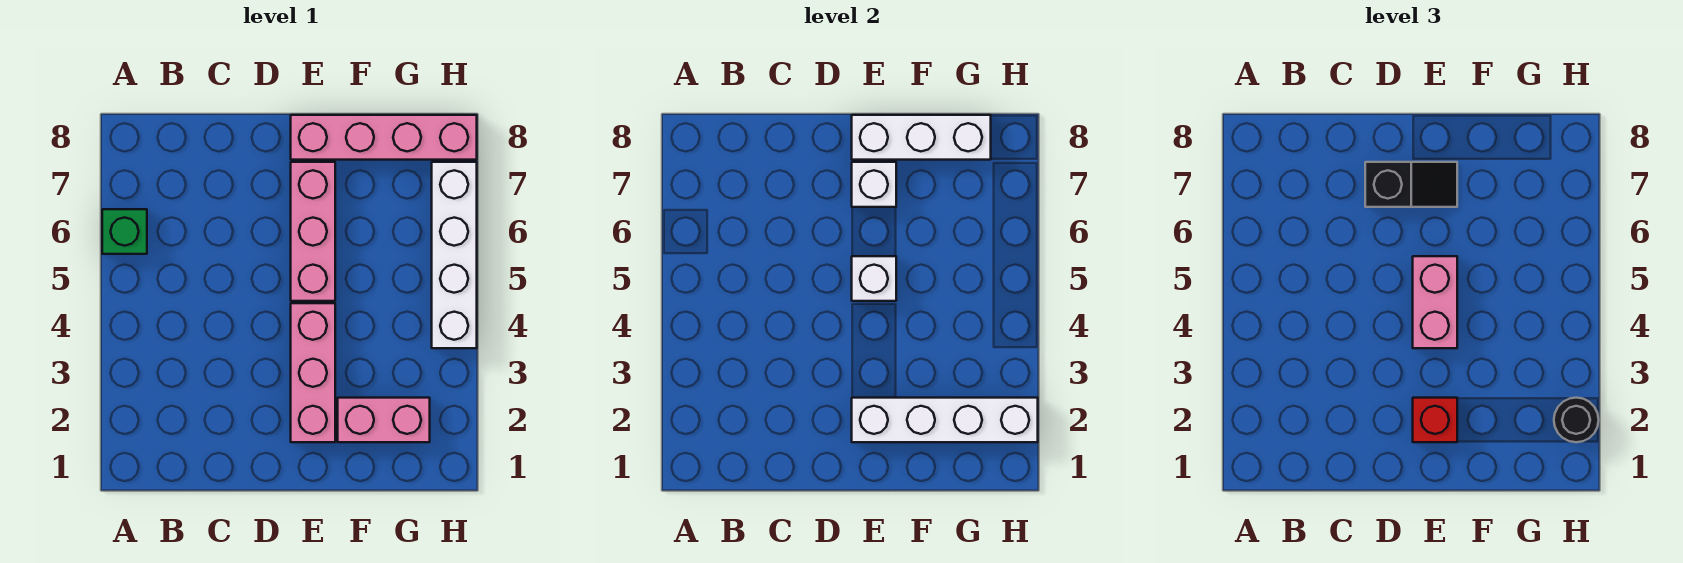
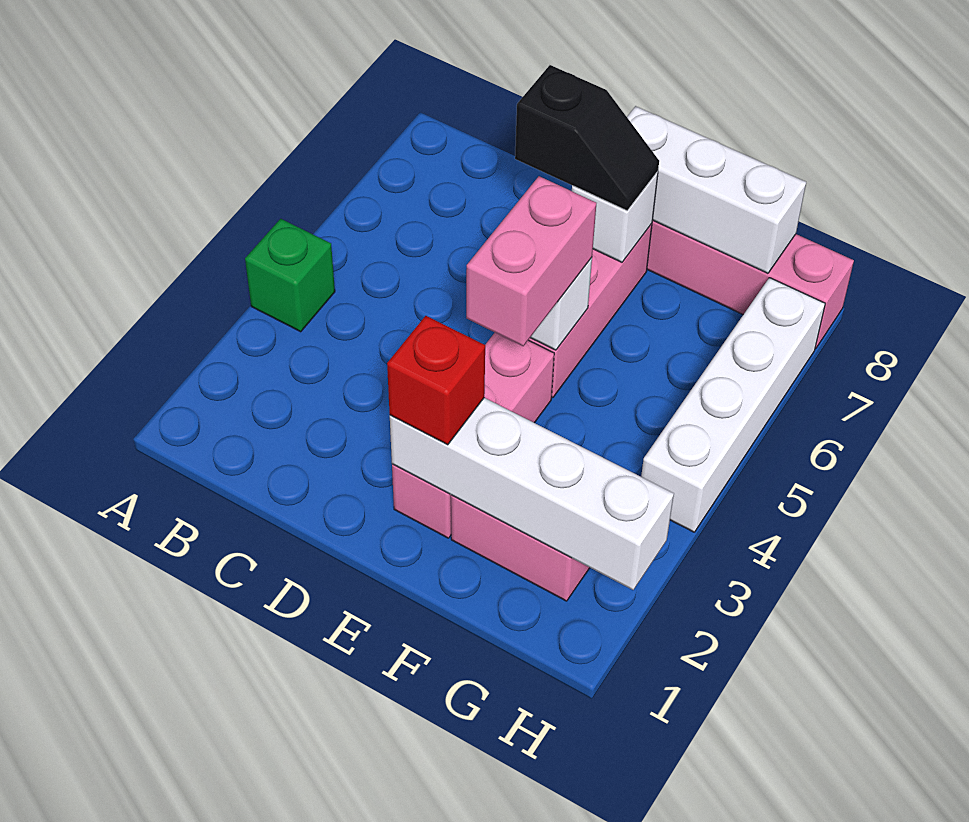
green brick A6 level 1 -> green brick A4 level 1
black round brick H2 level 3 -> none

